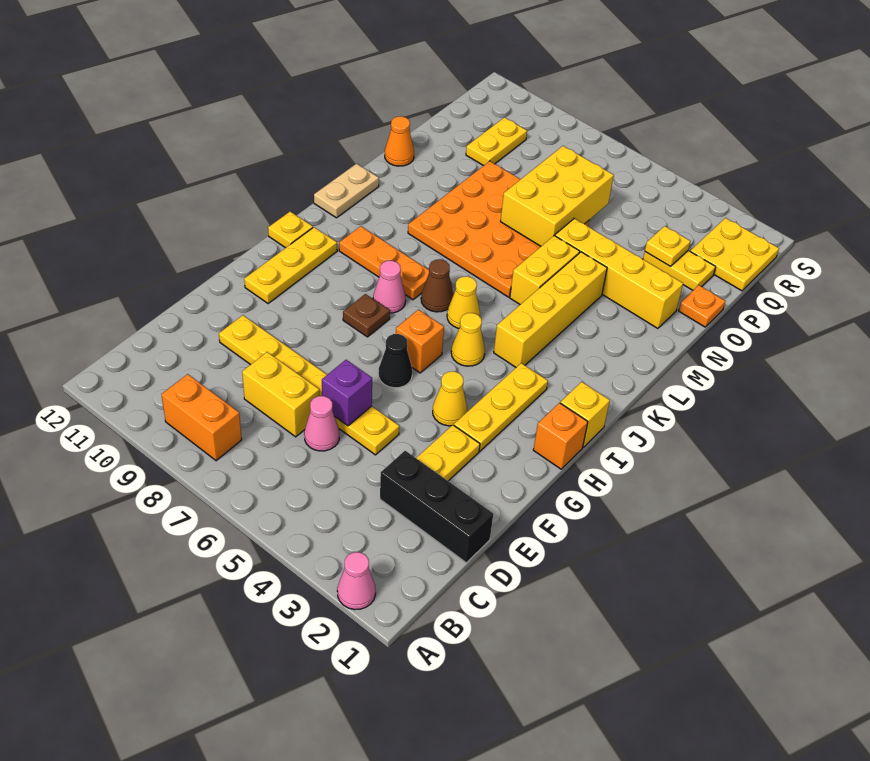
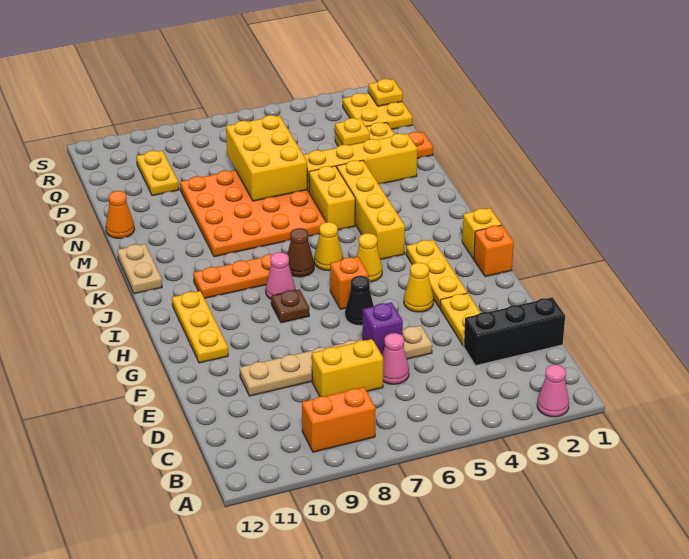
yellow plate E5:E10 level 1 -> tan plate E5:E10 level 1
yellow plate I12 level 1 -> yellow plate R1 level 2

